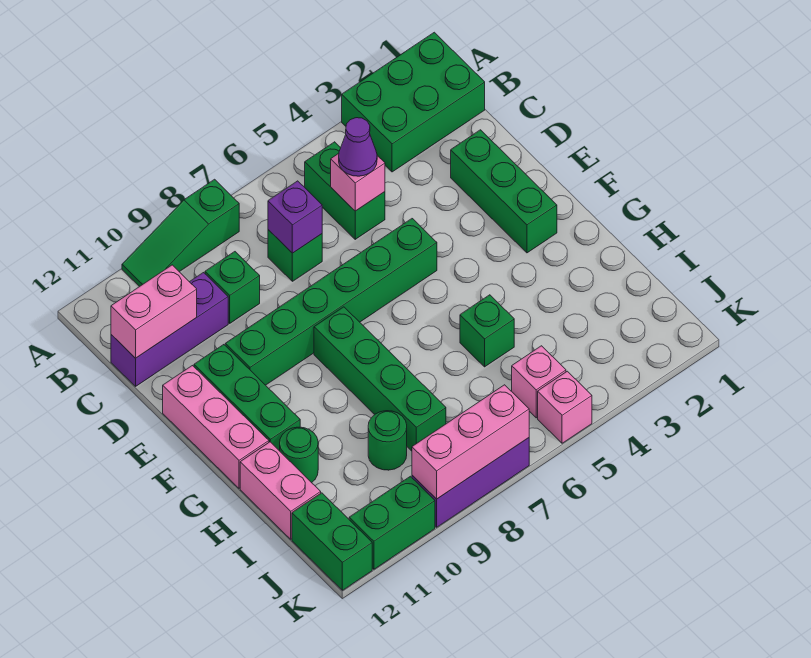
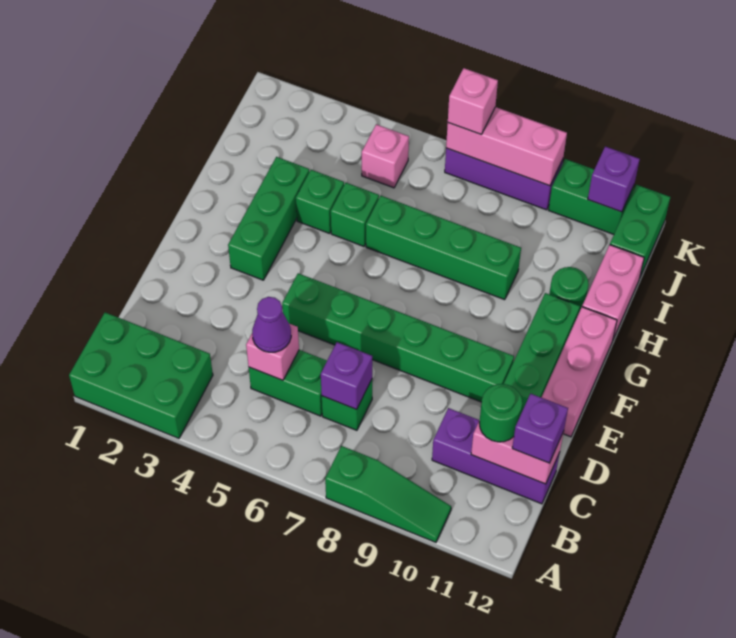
green brick B5:C5 level 1 -> green brick C5:C6 level 1
green brick C9 level 1 -> green brick H4 level 1
none -> purple brick C12 level 3
green brick D2:F2 level 1 -> green brick F3:H3 level 1
green brick F8:I8 level 1 -> green brick H6:H9 level 1
green round brick I9 level 1 -> green round brick C11 level 3
pink brick K5 level 1 -> pink brick K7 level 3
none -> purple brick K11 level 2

